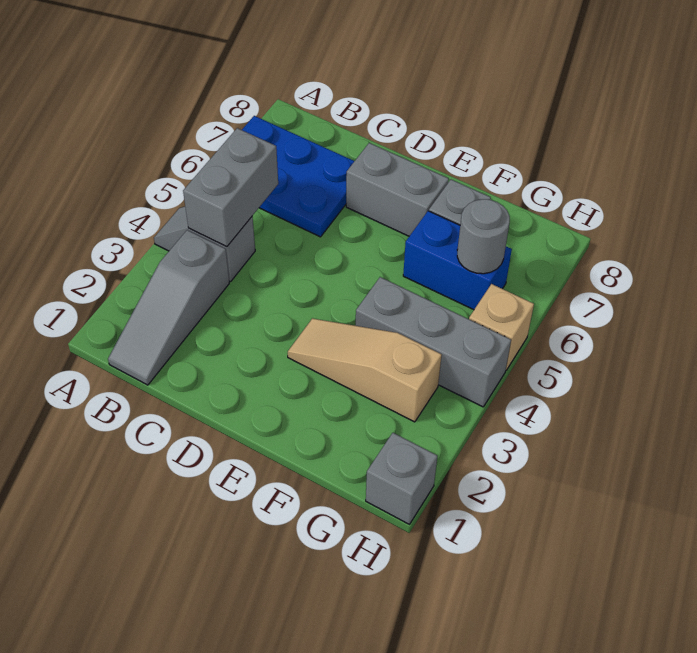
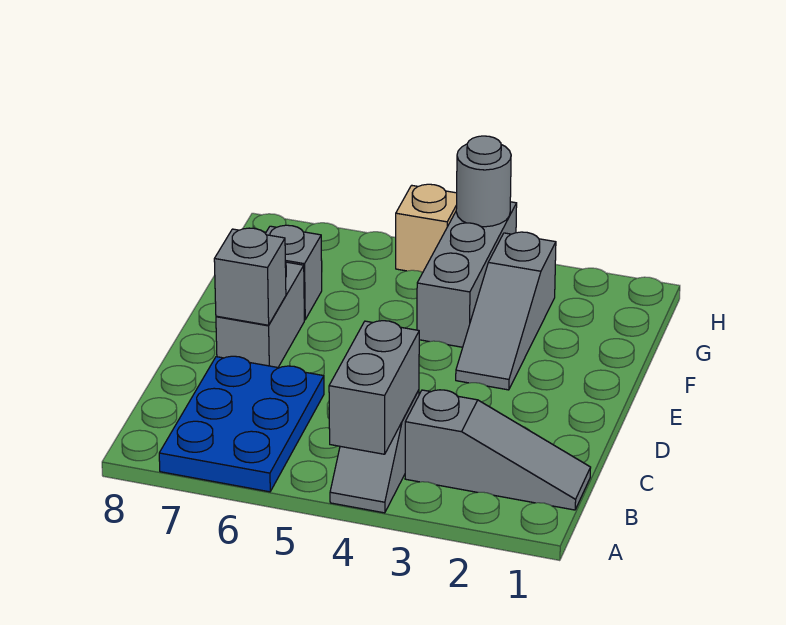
grey brick B4:B5 level 2 -> grey brick A4:B4 level 2
tan slope E3:G3 level 1 top G -> grey slope E3:G3 level 1 top G
blue brick F6:G6 level 1 -> none
grey round brick G6 level 2 -> grey round brick H4 level 2
grey brick H1 level 1 -> grey brick D7 level 2

